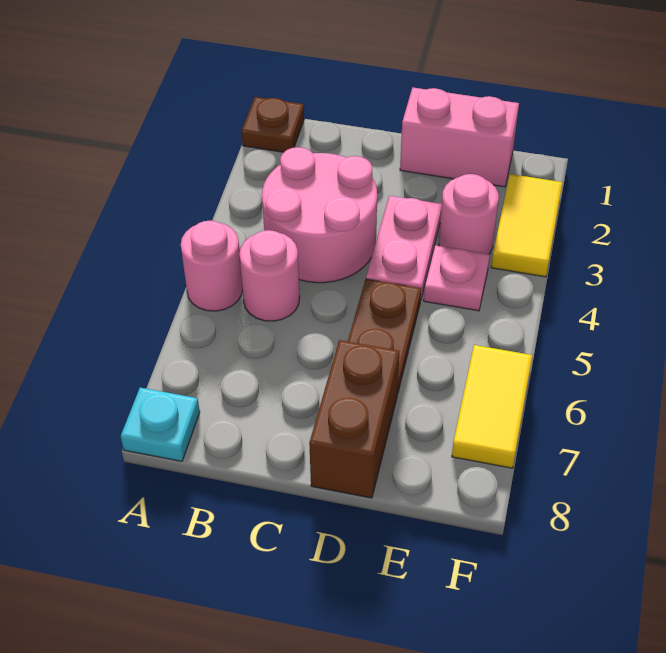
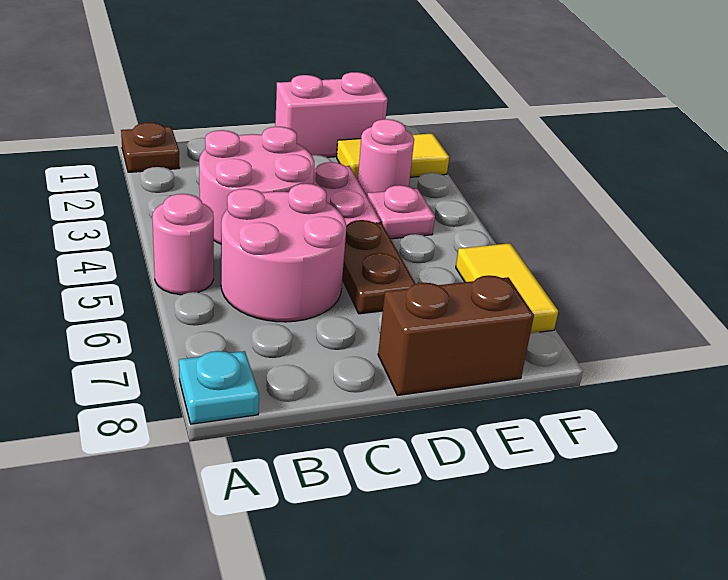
pink round brick B5 level 1 -> pink round brick B5:C6 level 1
brown brick D7:D8 level 1 -> brown brick D8:E8 level 1
yellow tile F2:F3 level 1 -> yellow tile E2:F2 level 1

